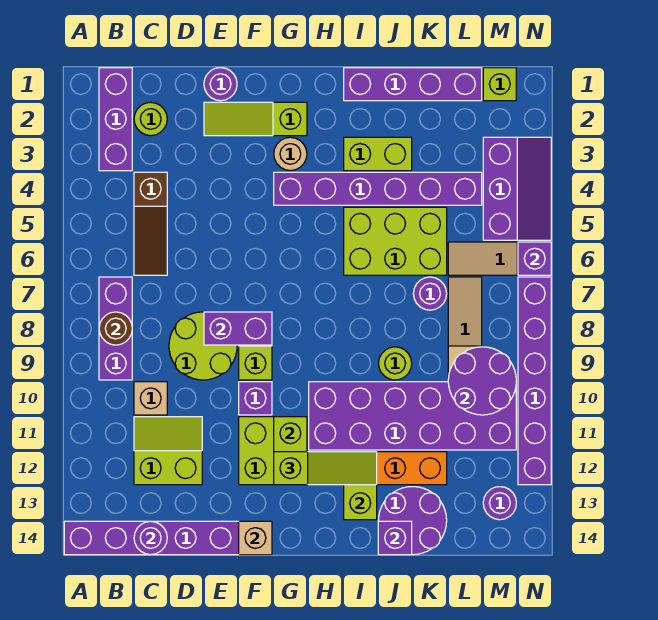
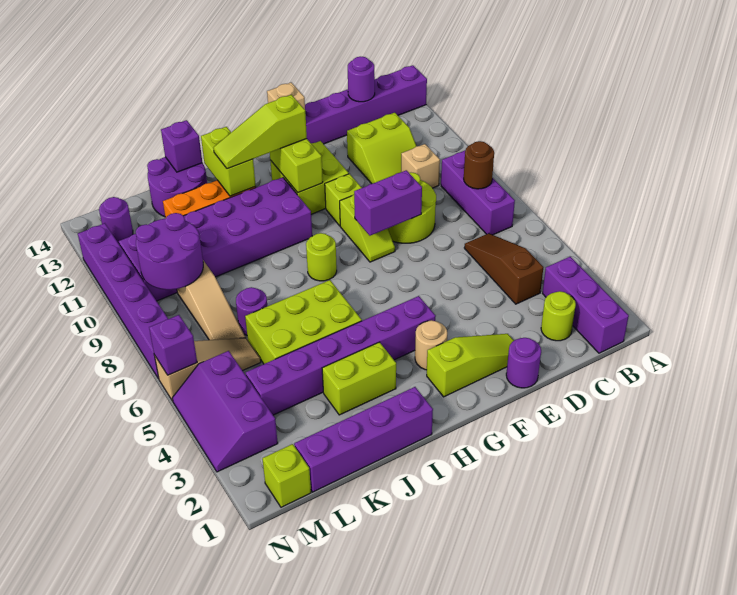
purple brick F10 level 1 -> lime brick F10 level 1
lime round brick J9 level 1 -> lime round brick H8 level 1

